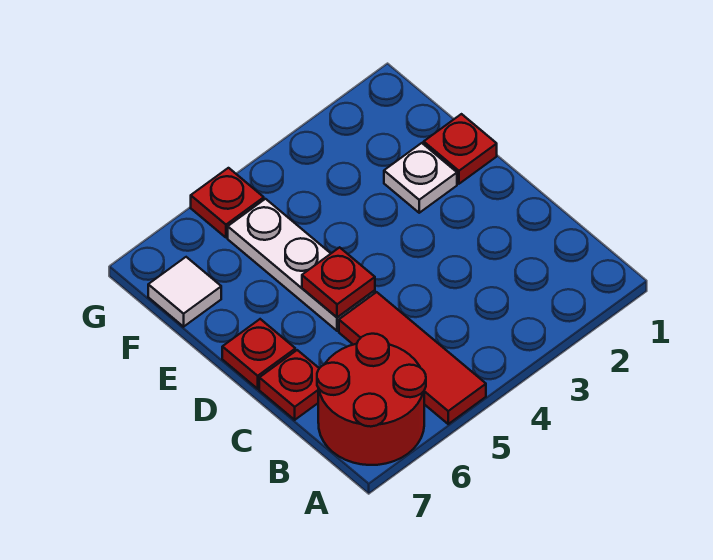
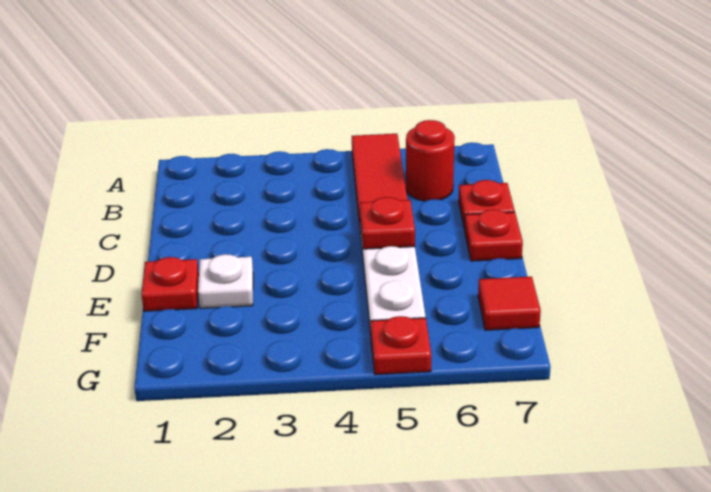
red round brick A6:B7 level 1 -> red round brick B6 level 1
white tile F7 level 1 -> red tile F7 level 1

